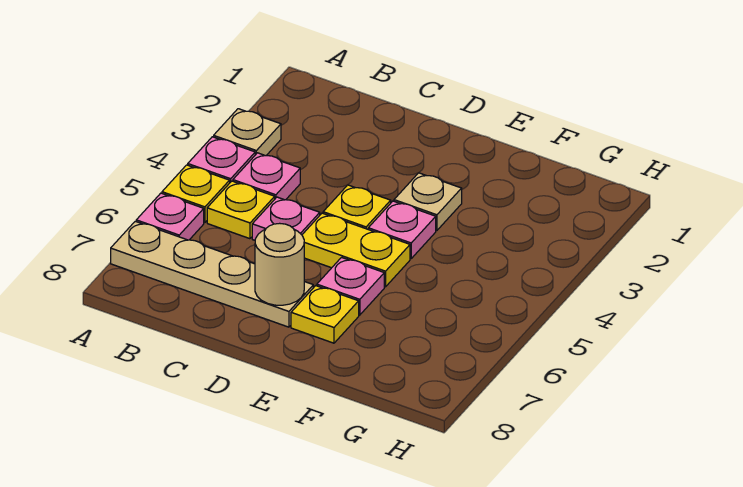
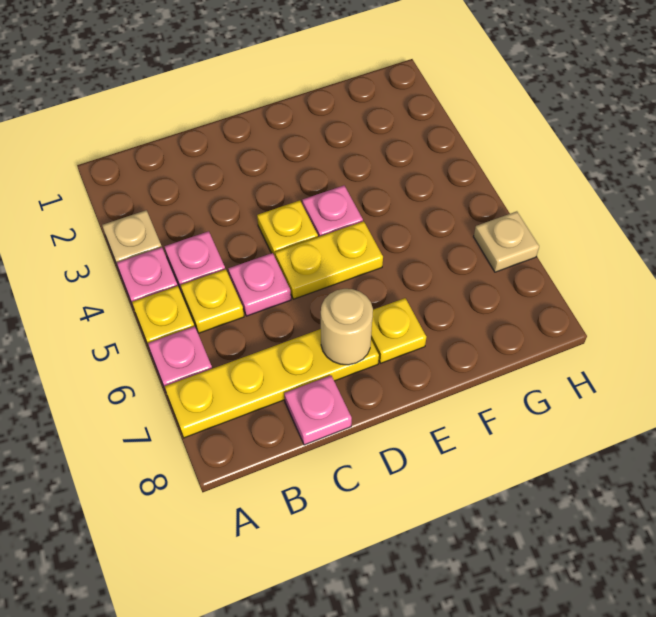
tan plate A7:D7 level 1 -> yellow plate A7:D7 level 1
tan plate E3 level 1 -> tan plate H6 level 1
pink plate E6 level 1 -> pink plate C8 level 1

